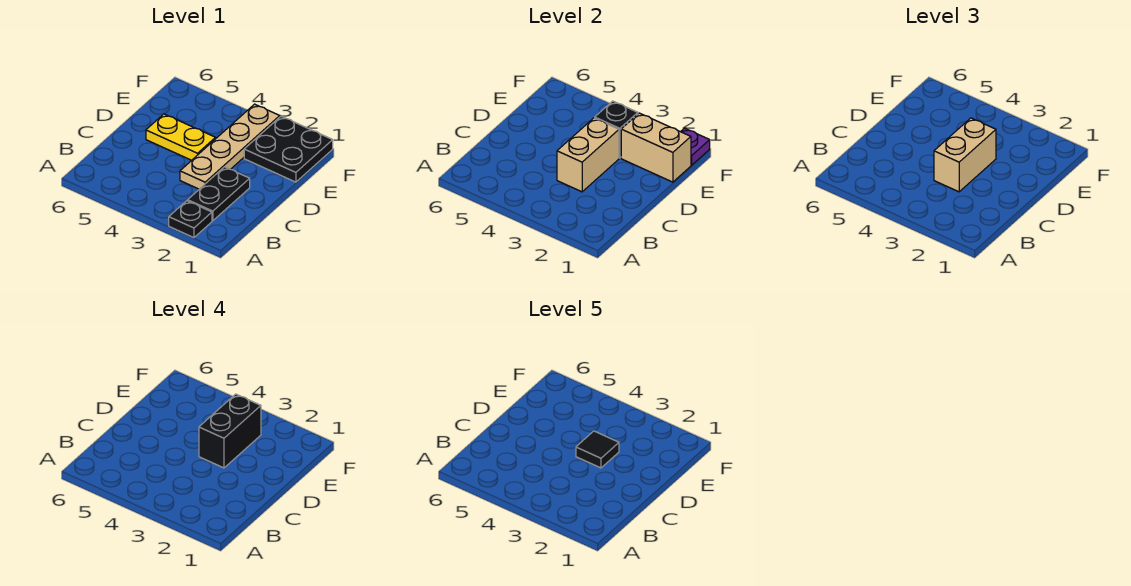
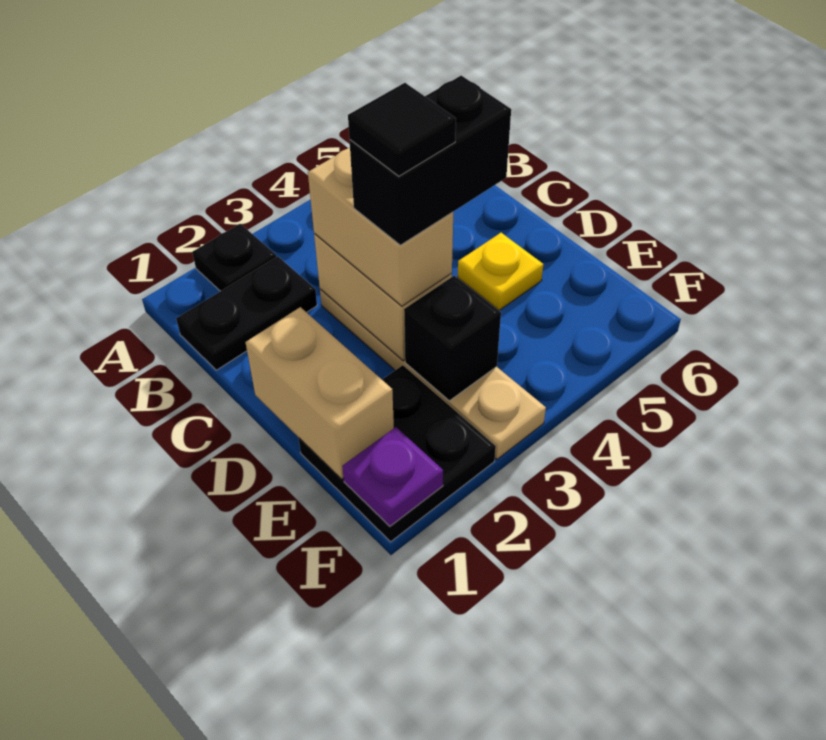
black plate B2:C2 level 1 -> black plate B1:B2 level 1
black brick D3:E3 level 4 -> black brick D3:D4 level 4
yellow plate D4:D5 level 1 -> yellow plate D5 level 1
tan brick E1:E2 level 2 -> tan brick D1:E1 level 2

